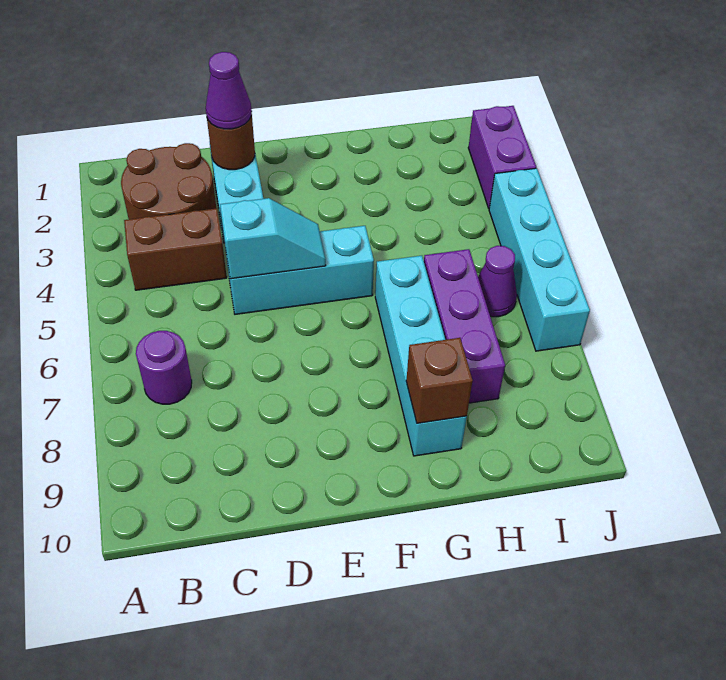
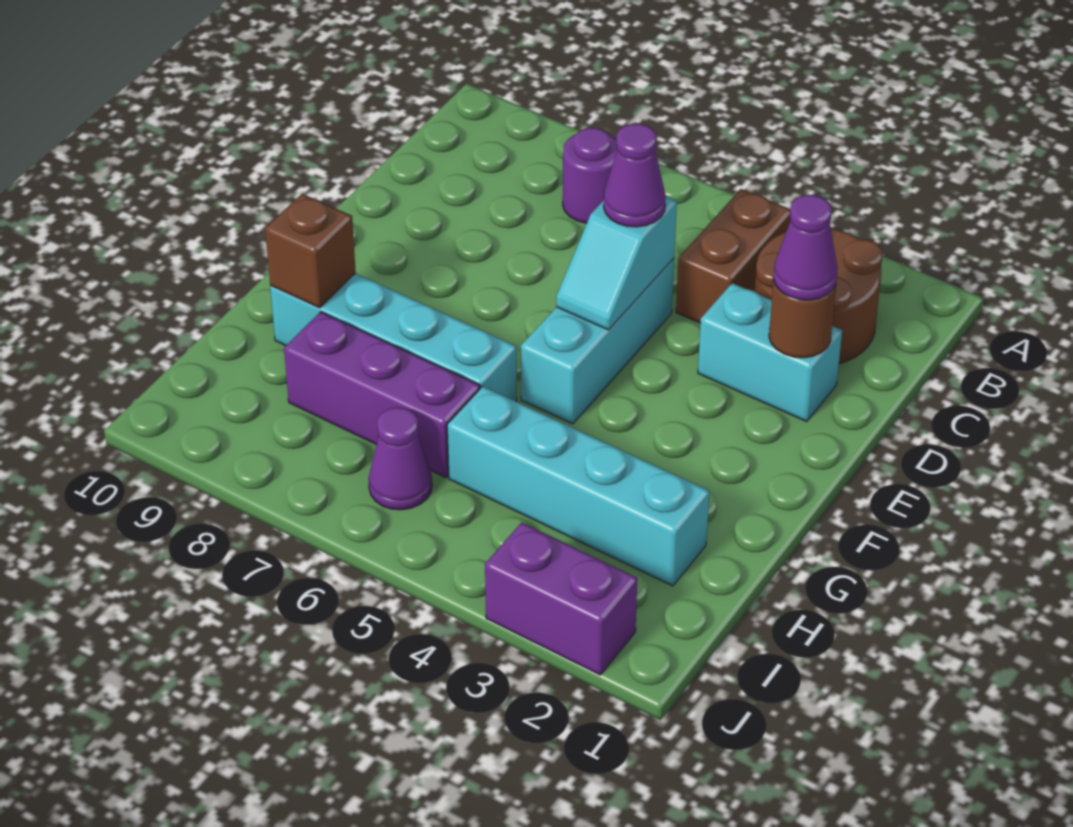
none -> purple cone D5 level 3
cyan brick J4:J7 level 1 -> cyan brick H2:H5 level 1

